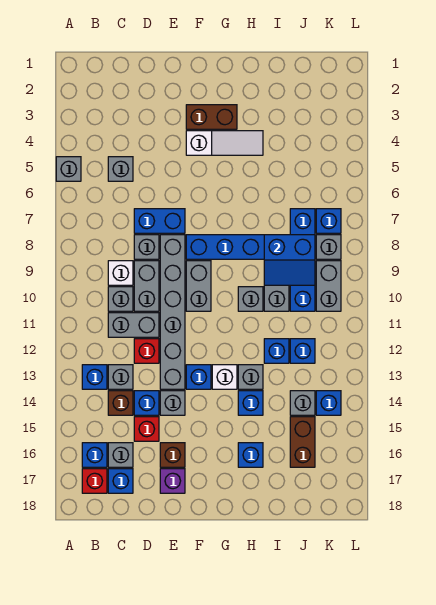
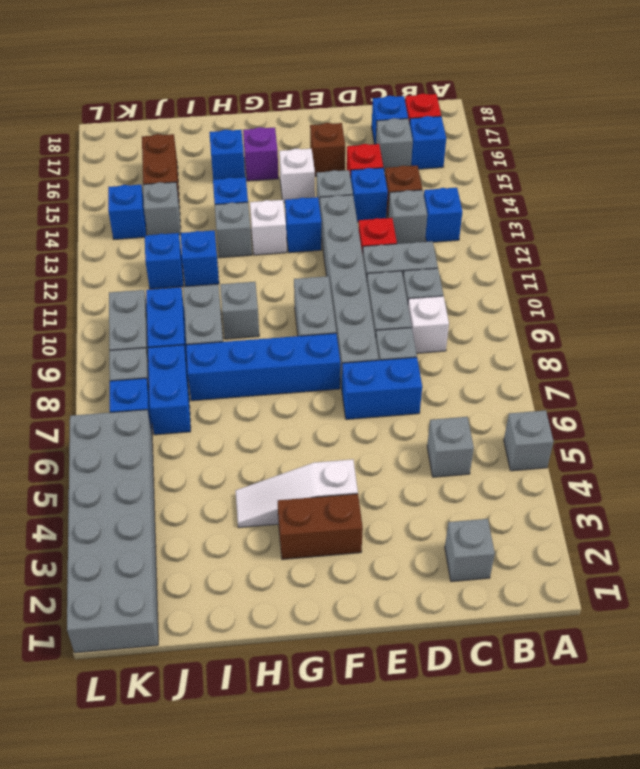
none -> grey brick C2 level 1
purple brick E17 level 1 -> purple brick G16 level 1
none -> white brick F15 level 1
blue slope I8:J9 level 2 top 8 -> none
none -> grey brick K1:L6 level 1

